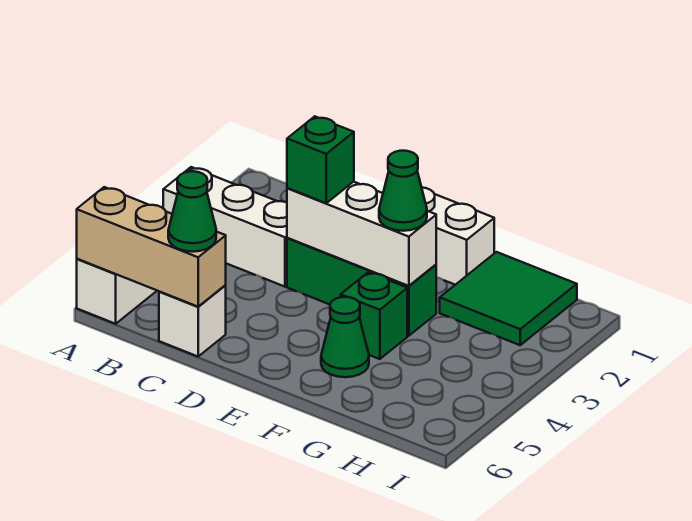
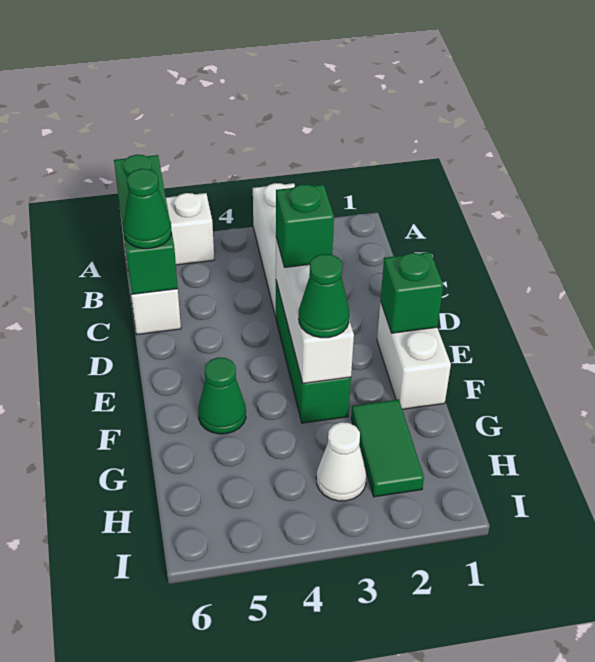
tan brick A6:C6 level 2 -> green brick A6:C6 level 2
green brick F4 level 1 -> green brick E1 level 2
green tile G1:H2 level 1 -> green tile G2:H2 level 1
none -> white cone H3 level 1

